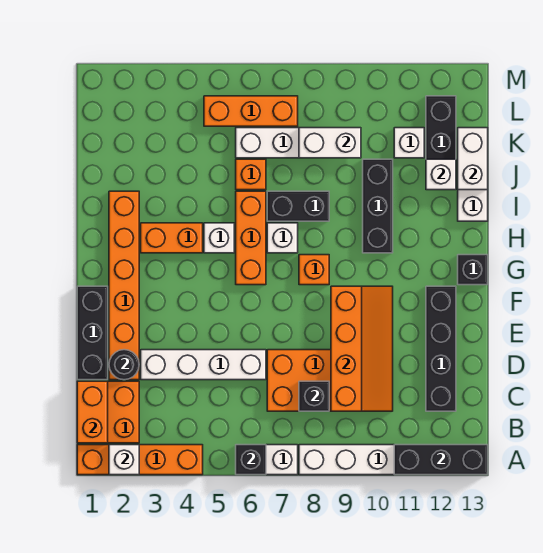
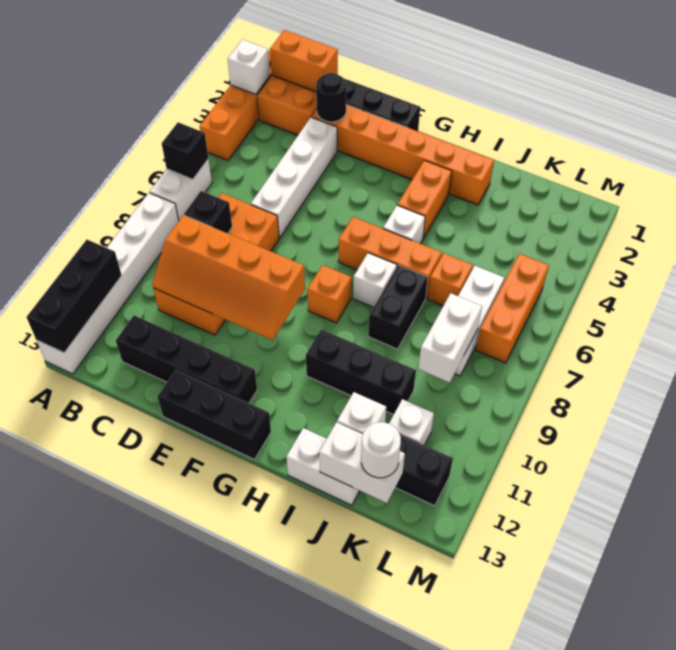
black brick G13 level 1 -> black brick E13:G13 level 1
none -> white round brick K13 level 3

